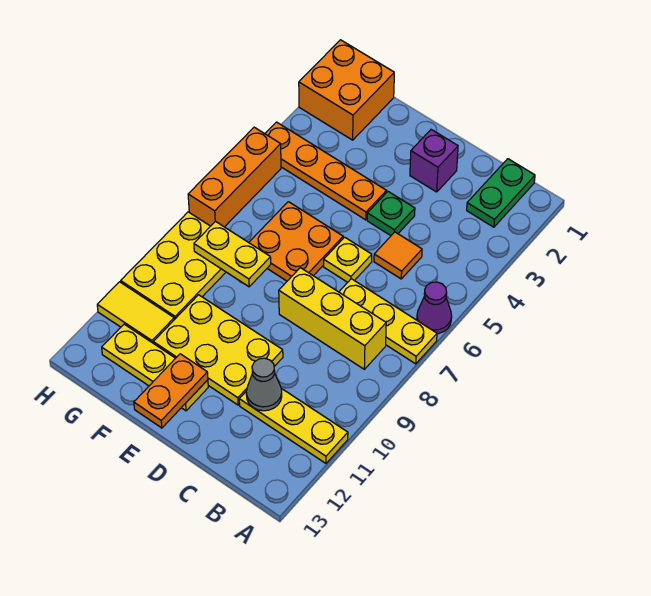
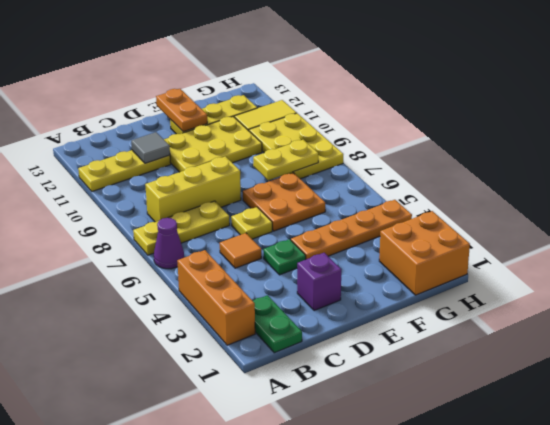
grey cone C11 level 2 -> grey tile C11 level 2
orange brick H5:H7 level 1 -> orange brick A2:A4 level 1

